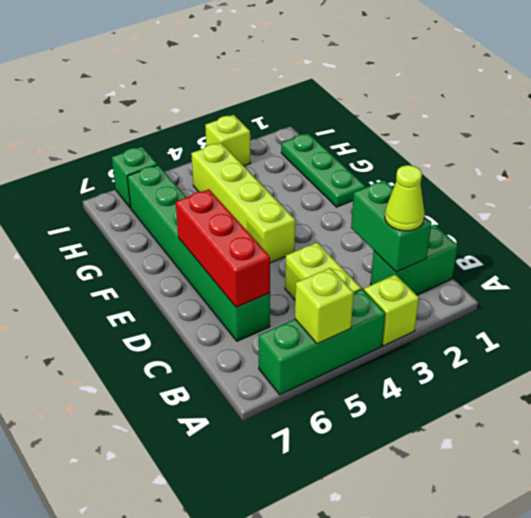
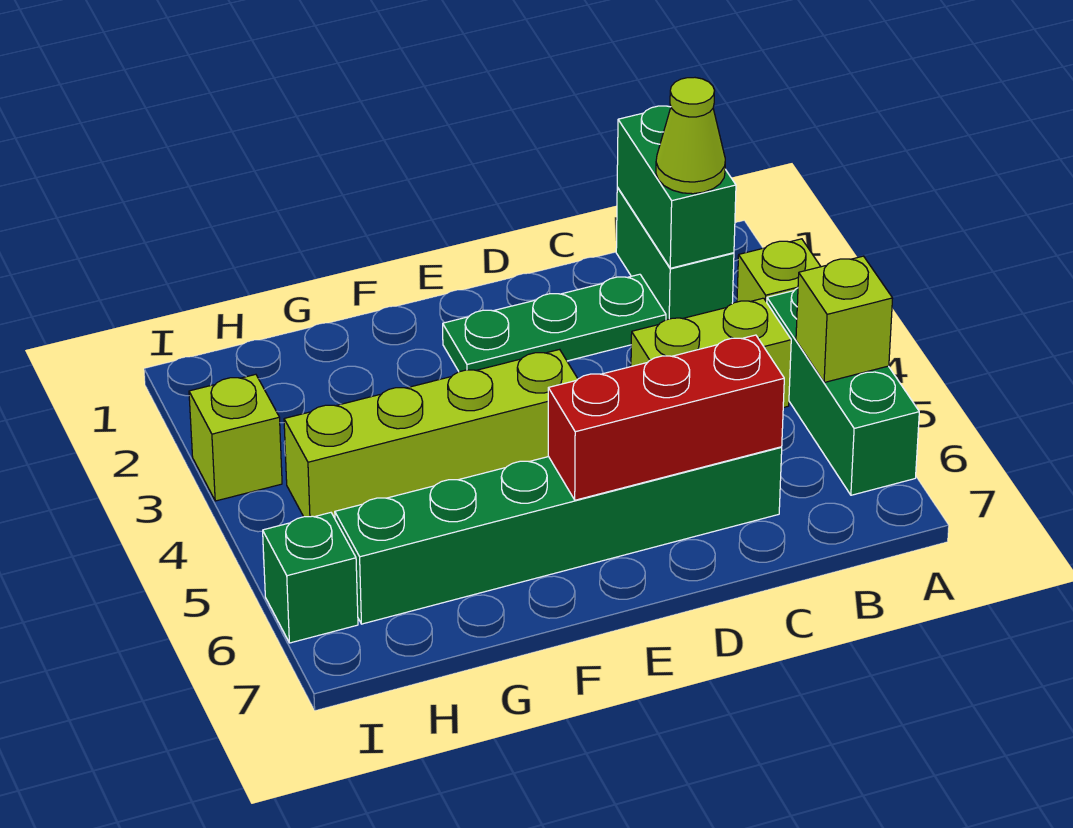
green brick B2:C2 level 2 -> green brick B1:B2 level 2
green plate F1:H1 level 1 -> green plate C2:E2 level 1

